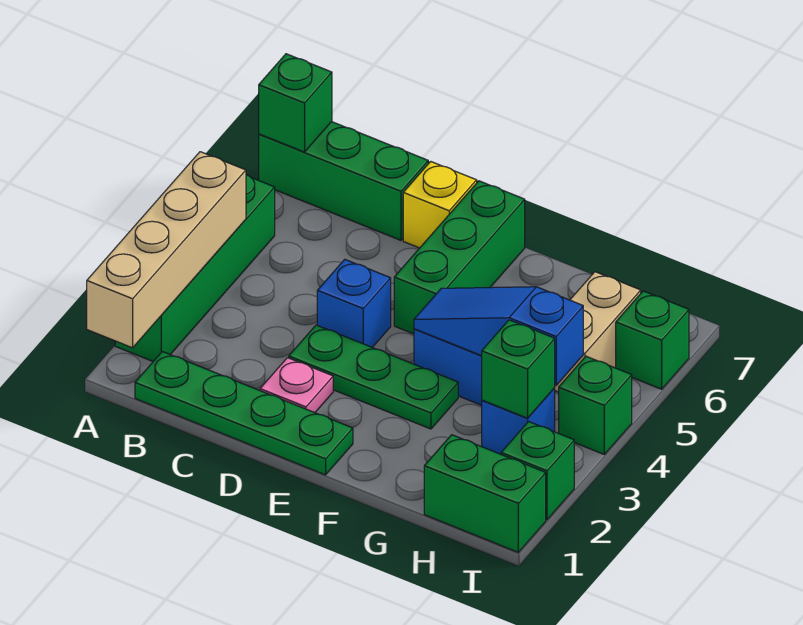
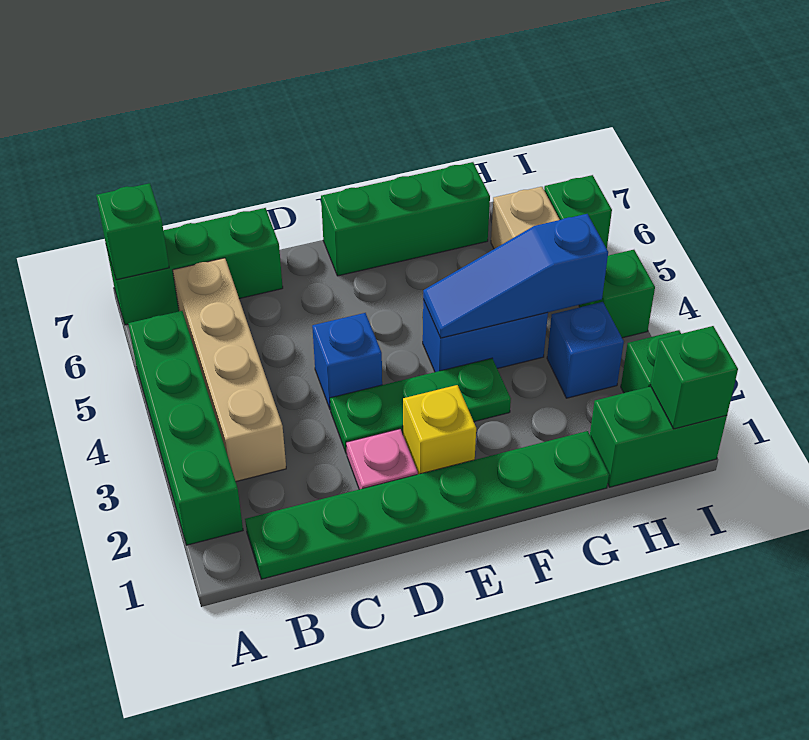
tan brick A1:A4 level 2 -> tan brick B3:B6 level 1
green plate B1:E1 level 1 -> green plate B1:G1 level 1
yellow brick D7 level 1 -> yellow brick E2 level 1
green brick E5:E7 level 1 -> green brick E7:G7 level 1
green brick H3 level 2 -> green brick I1 level 2

